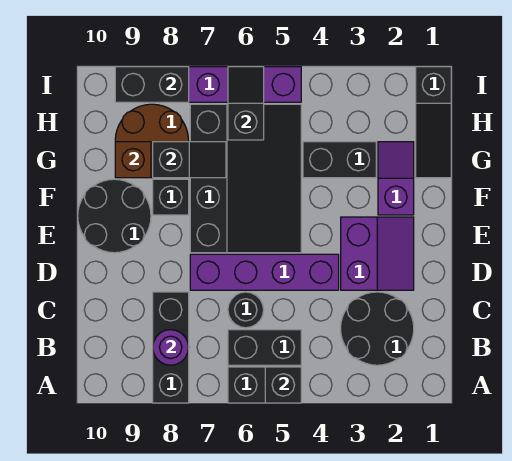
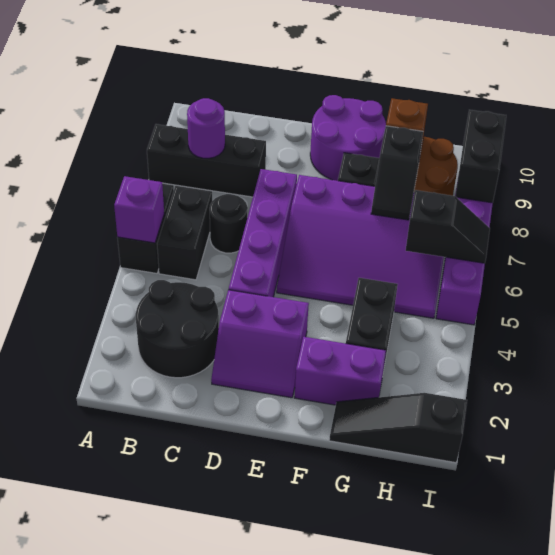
black brick A5 level 2 -> purple brick A5 level 2
black slope E5:H7 level 1 top 7 -> purple slope E5:H7 level 1 top 7
black round brick E9:F10 level 1 -> purple round brick E9:F10 level 1
purple slope F2:G2 level 1 top F -> purple brick F2:G2 level 1

